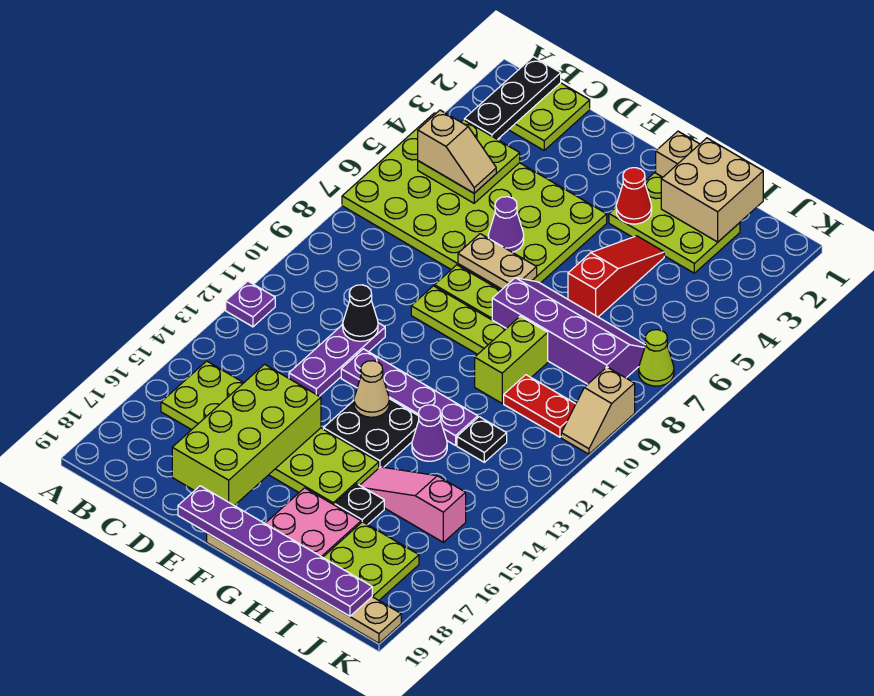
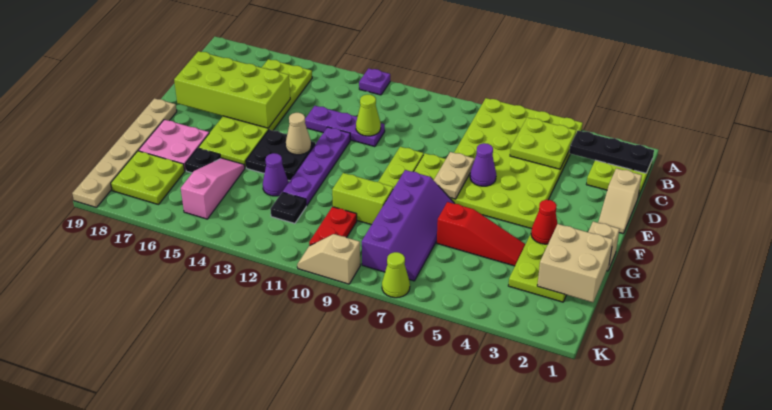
tan slope B5:C5 level 3 top B -> tan slope D1:E1 level 1 top D
black cone D11 level 2 -> lime cone D11 level 2
purple plate E19:J19 level 2 -> none

